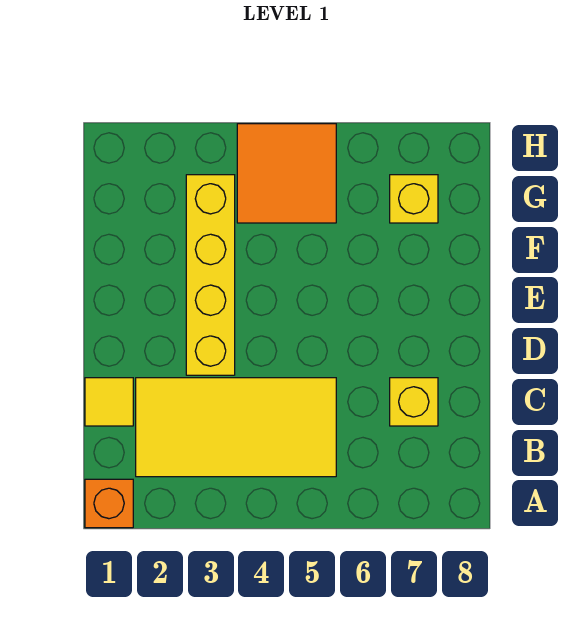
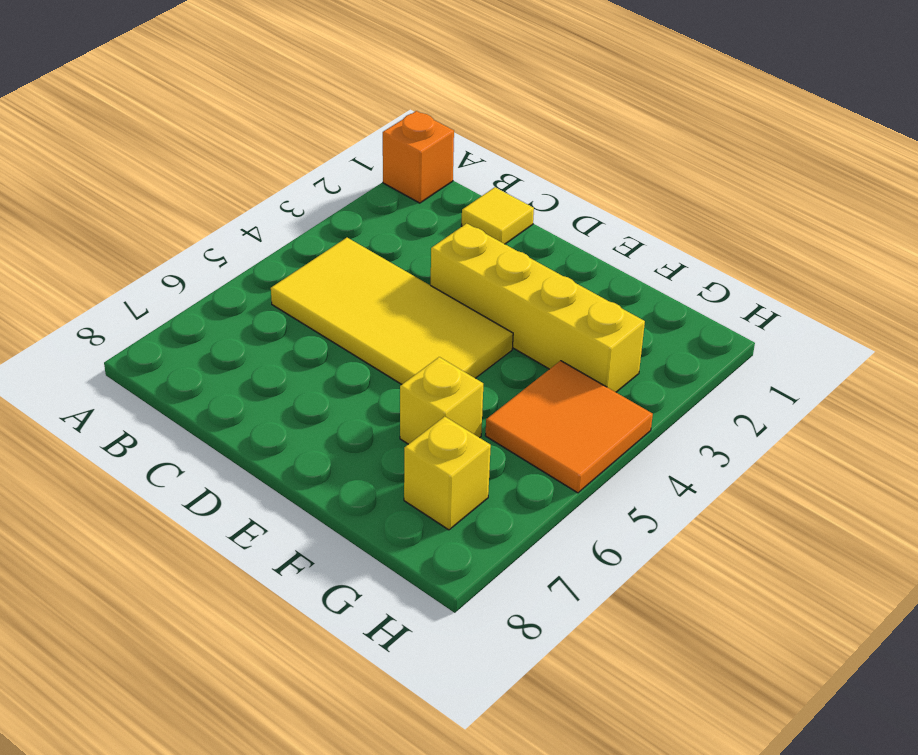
yellow tile B2:C5 level 1 -> yellow tile B4:E5 level 1
yellow brick C7 level 1 -> yellow brick F6 level 1

